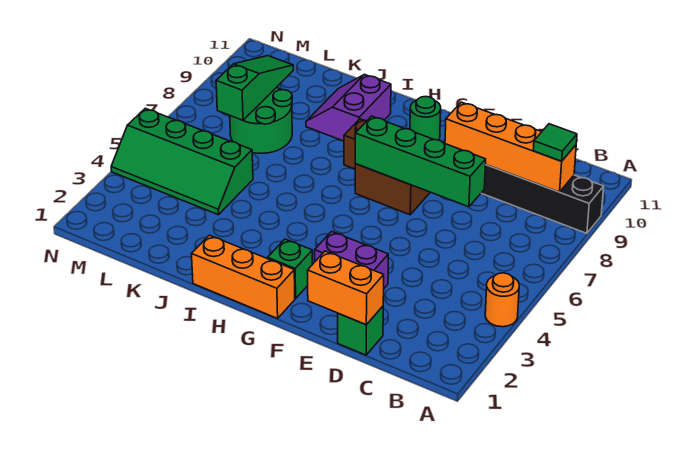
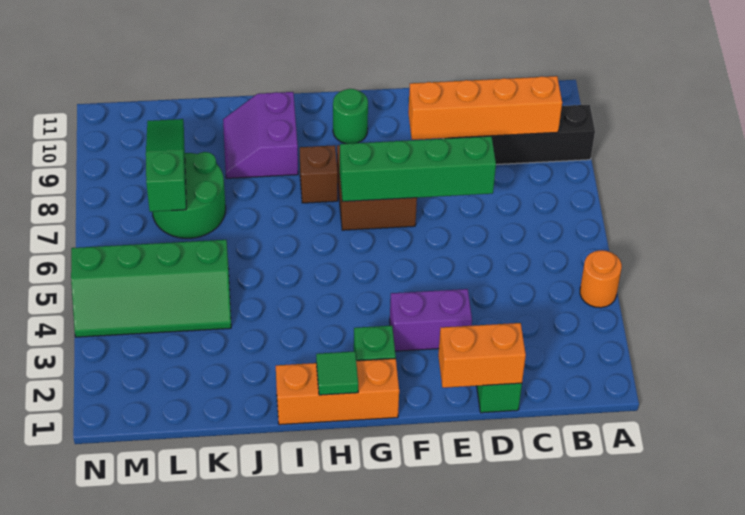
green tile B9 level 3 -> green tile H1 level 2

